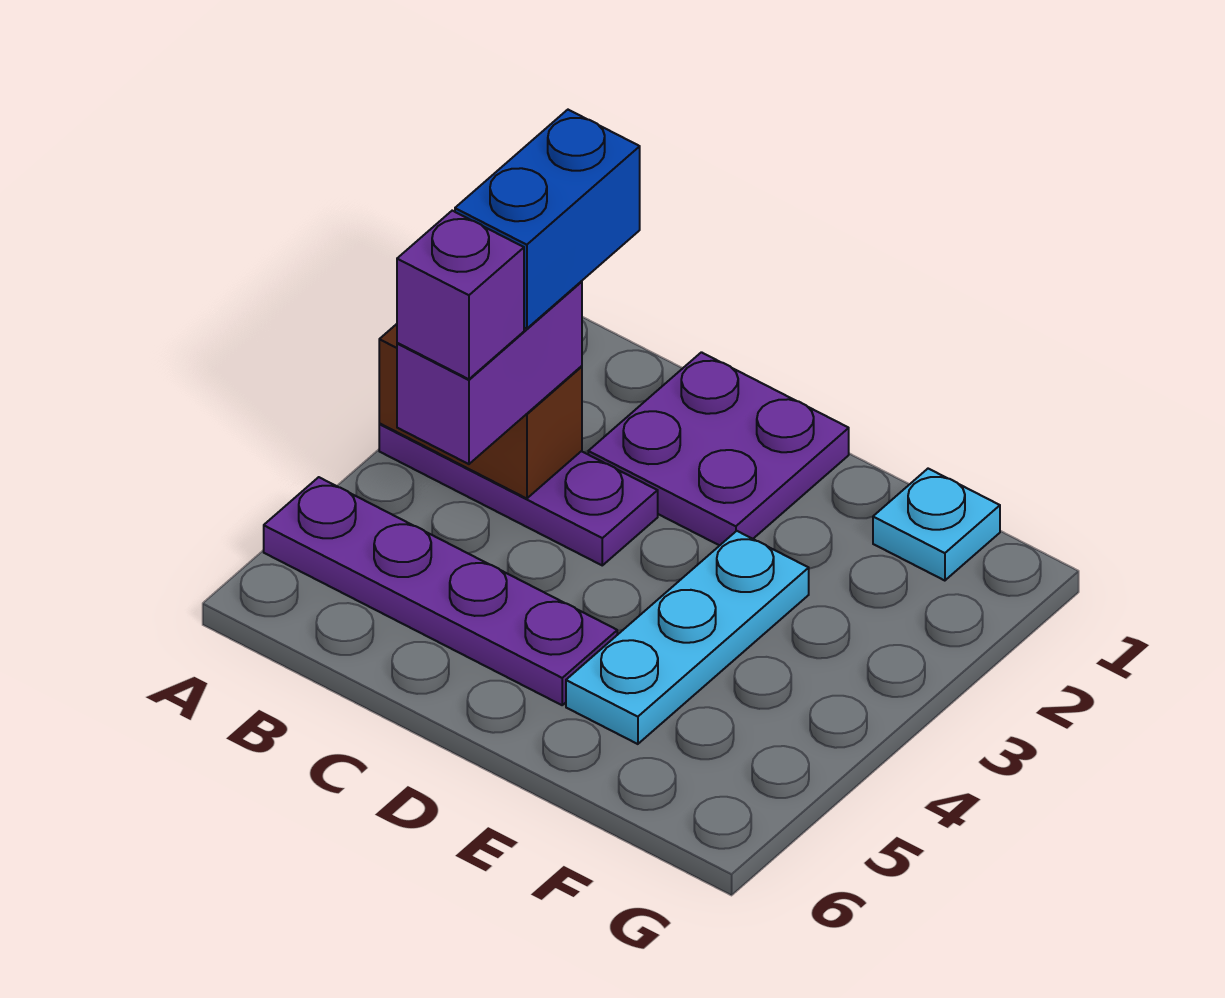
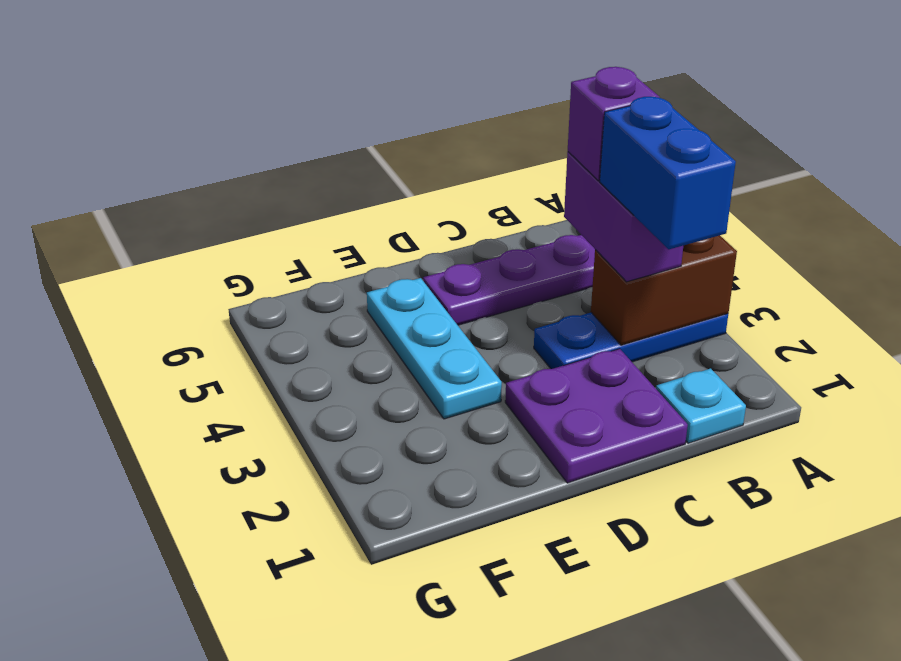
purple plate A3:C3 level 1 -> blue plate A3:C3 level 1
cyan plate F1 level 1 -> cyan plate B1 level 1

